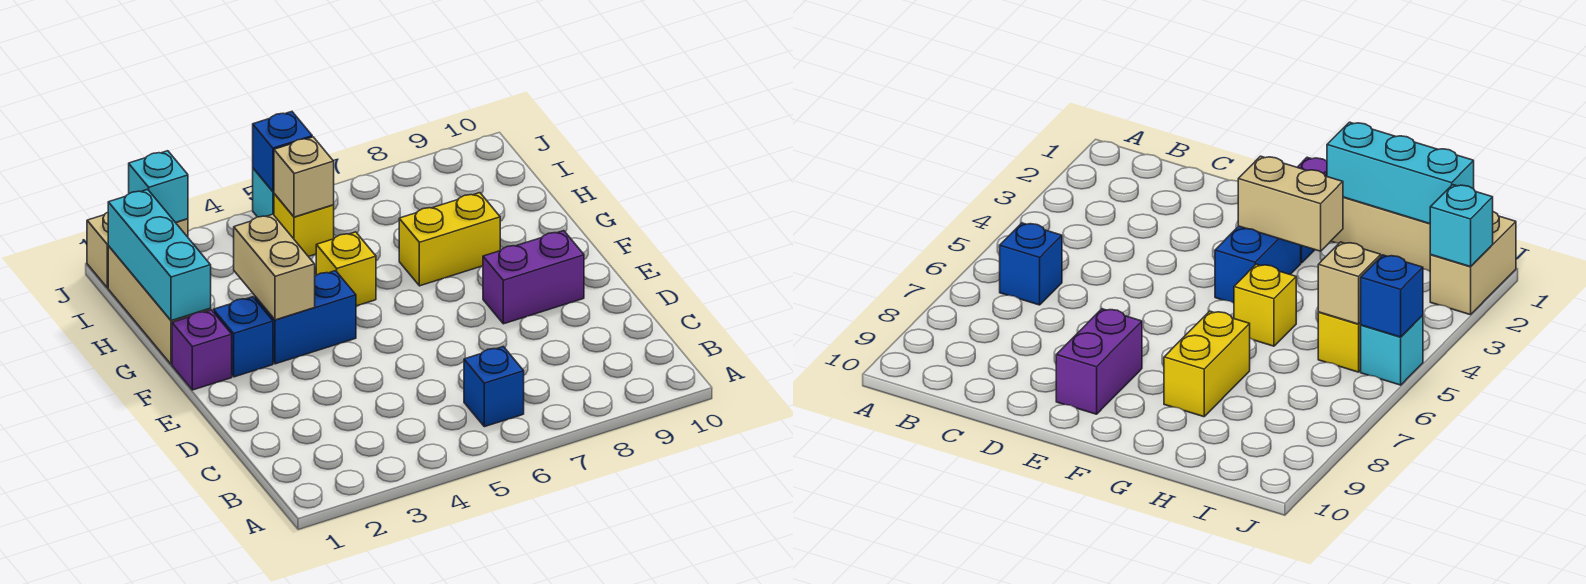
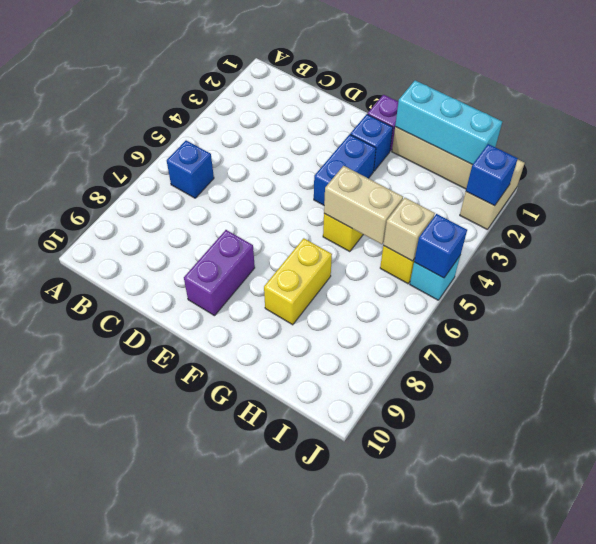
tan brick F3:G3 level 2 -> tan brick G5:H5 level 2
cyan brick J2 level 2 -> blue brick J2 level 2

